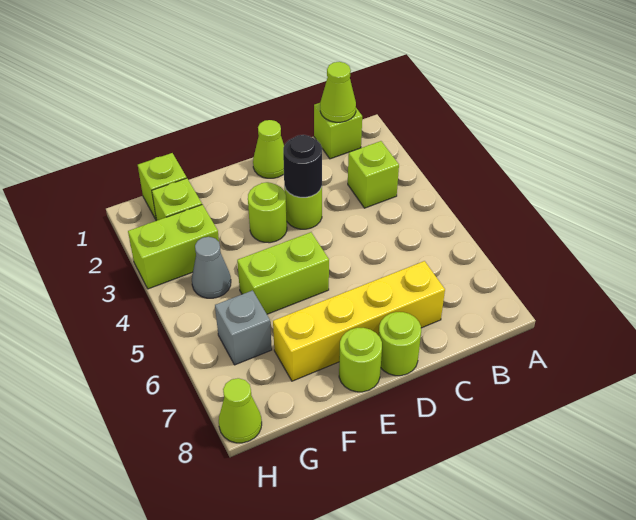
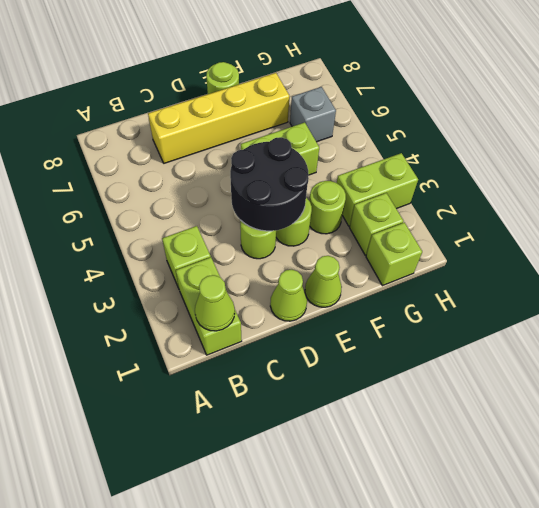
lime brick B1 level 1 -> lime brick B1:B2 level 1
black round brick D3 level 2 -> black round brick D3:E4 level 2
lime round brick D8 level 1 -> lime round brick F3 level 1
grey cone G4 level 1 -> none
lime cone H8 level 1 -> lime cone E1 level 1

